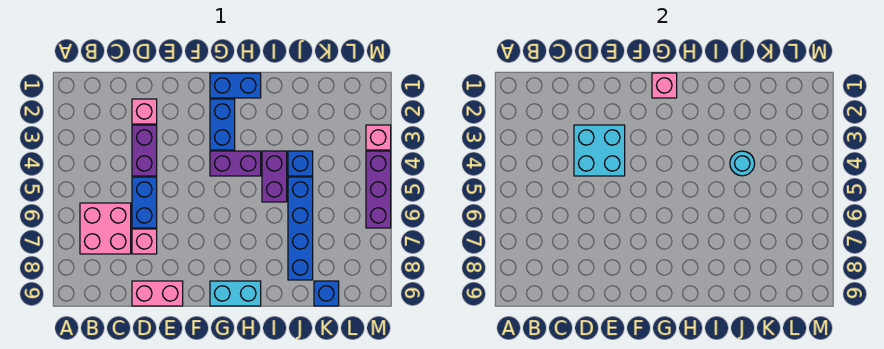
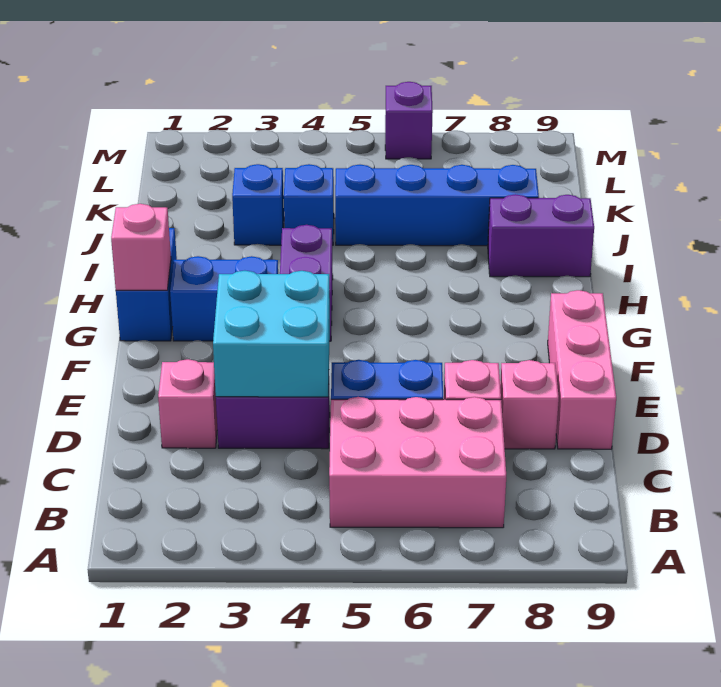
pink brick B6:C7 level 1 -> pink brick B5:C7 level 1
pink brick D9:E9 level 1 -> pink brick D9:F9 level 1
cyan brick G9:H9 level 1 -> none
purple brick I4:I5 level 1 -> purple brick I8:I9 level 1
cyan round brick J4 level 2 -> none
blue brick K9 level 1 -> blue brick J3 level 1
pink brick M3 level 1 -> pink brick D8 level 1
purple brick M4:M6 level 1 -> purple brick M6 level 1

